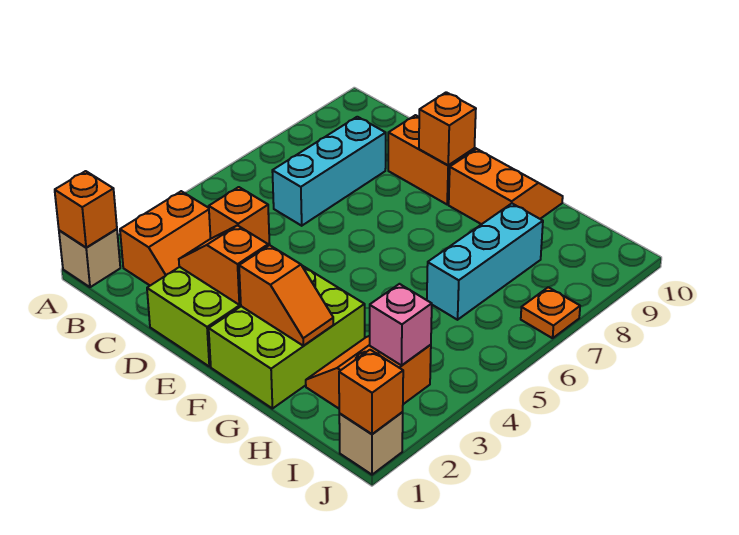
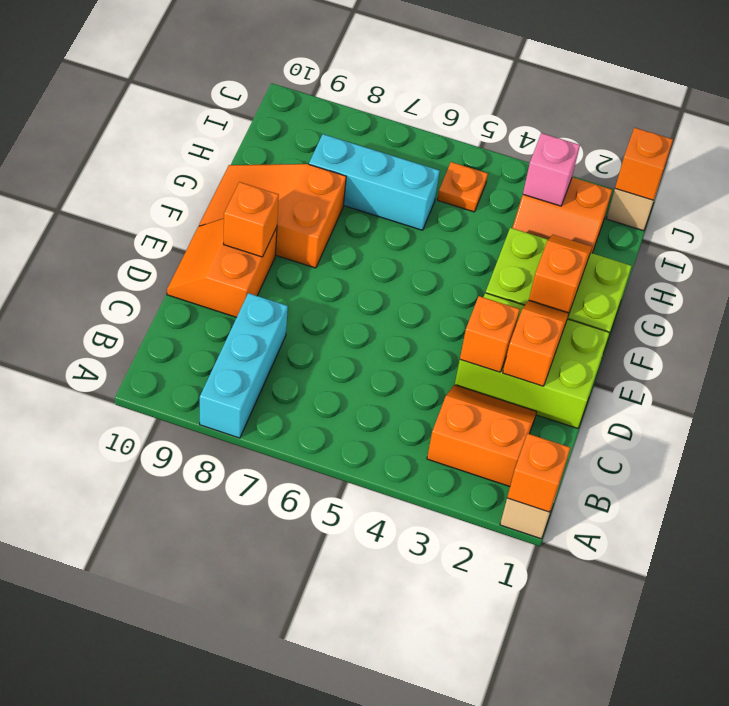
cyan brick C6:C8 level 1 -> cyan brick A8:C8 level 1
orange slope D2:E2 level 2 top E -> orange slope D2:E2 level 2 top D
orange slope F9:G10 level 1 top 9 -> orange slope F8:G10 level 1 top 8
orange plate J7 level 1 -> orange plate I5 level 1

